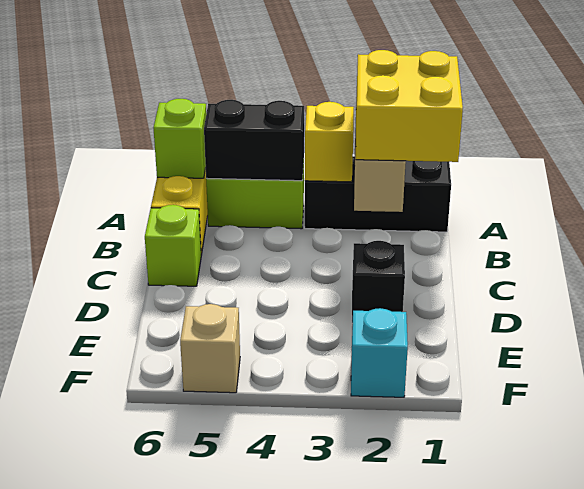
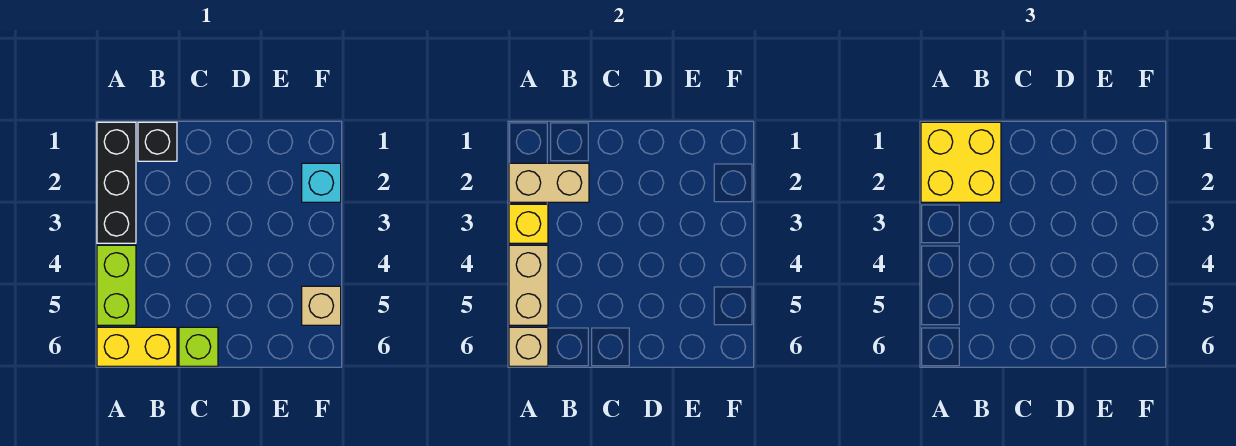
black brick A4:A5 level 2 -> tan brick A4:A5 level 2
lime brick A6 level 2 -> tan brick A6 level 2
black brick D2 level 1 -> black brick B1 level 1

